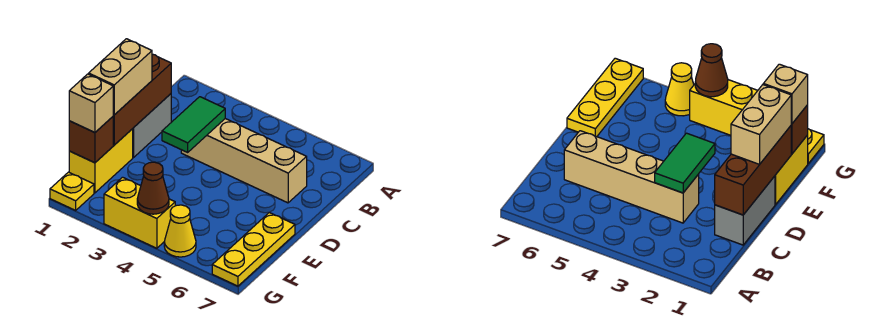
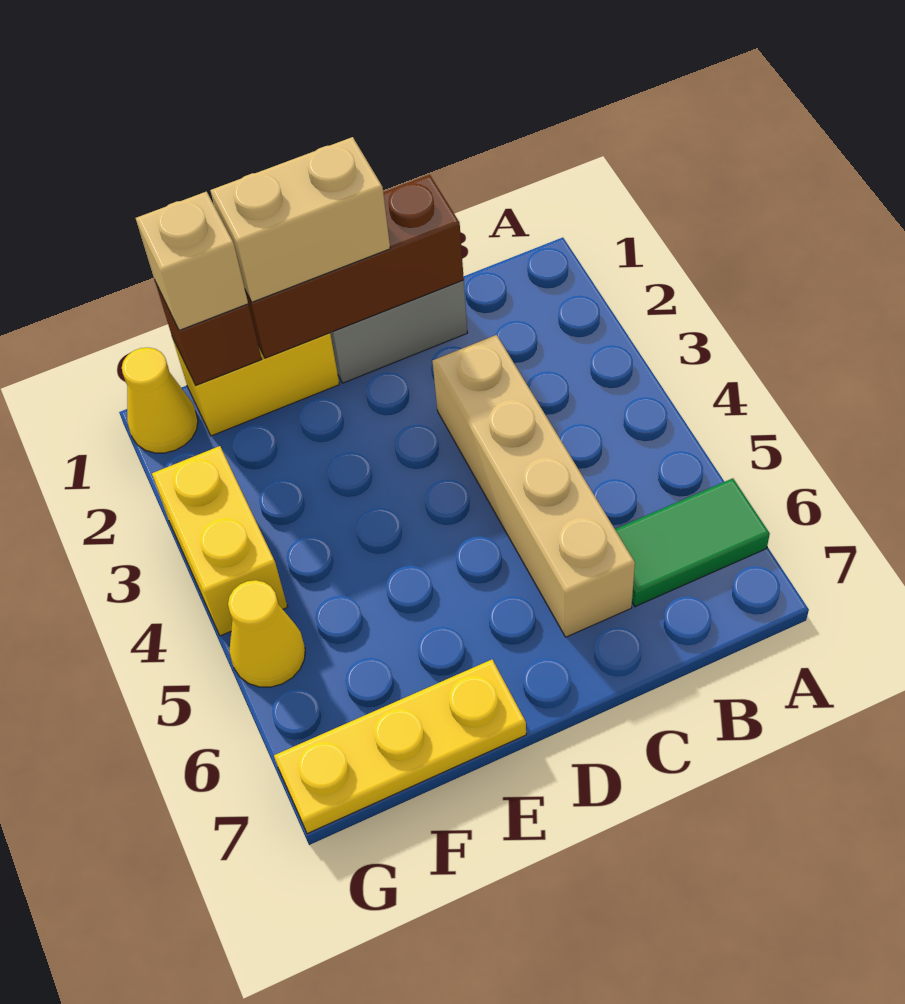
green tile C3:D3 level 2 -> green tile A6:B6 level 1
yellow plate G1 level 1 -> yellow cone G1 level 1
brown cone G4 level 2 -> none

